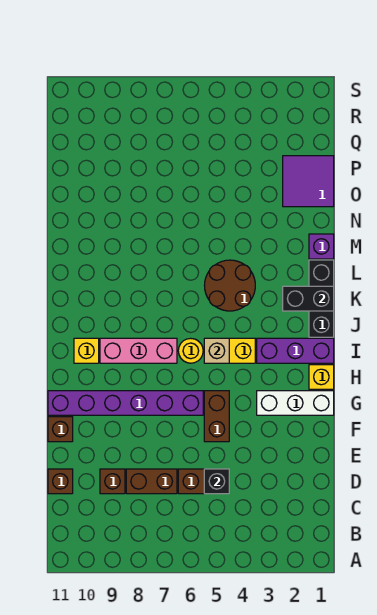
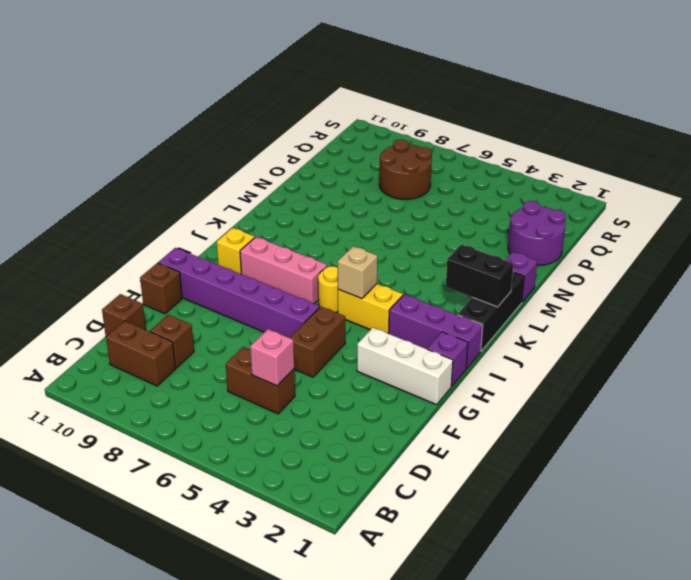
black brick D5 level 2 -> pink brick D5 level 2
brown brick D7:D8 level 1 -> brown brick C9:C10 level 1
yellow brick H1 level 1 -> purple brick H1 level 1
brown round brick K4:L5 level 1 -> brown round brick P7:Q8 level 1
purple tile O1:P2 level 1 -> purple round brick O1:P2 level 1

